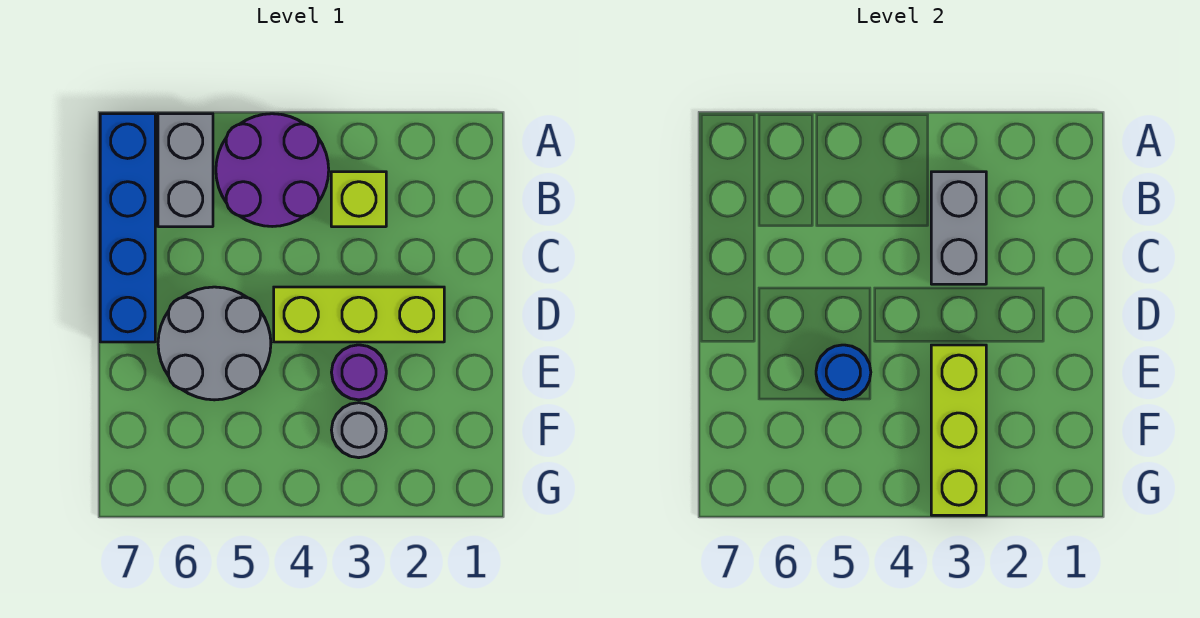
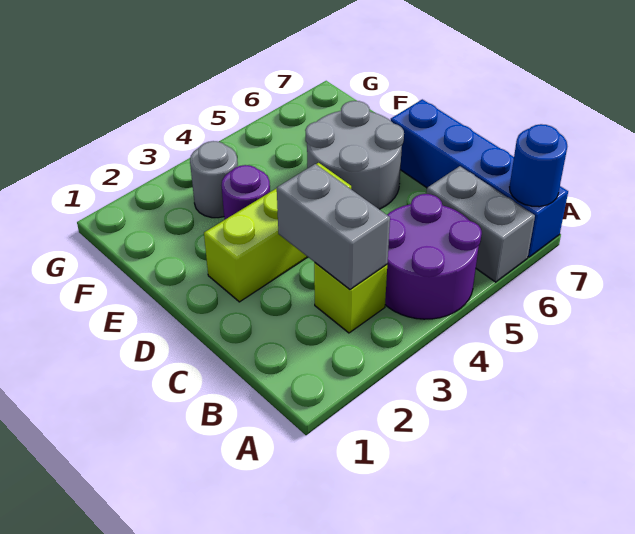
lime brick E3:G3 level 2 -> none
blue round brick E5 level 2 -> blue round brick A7 level 2

